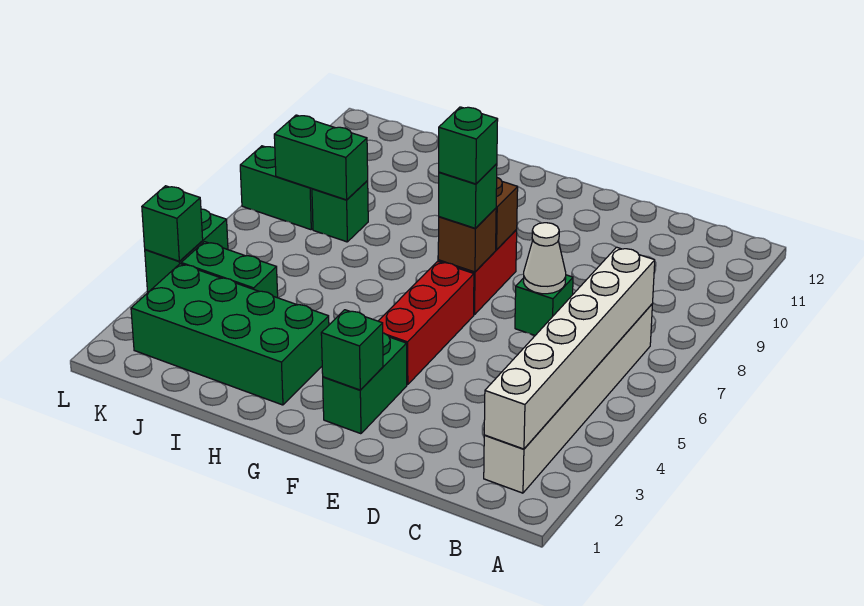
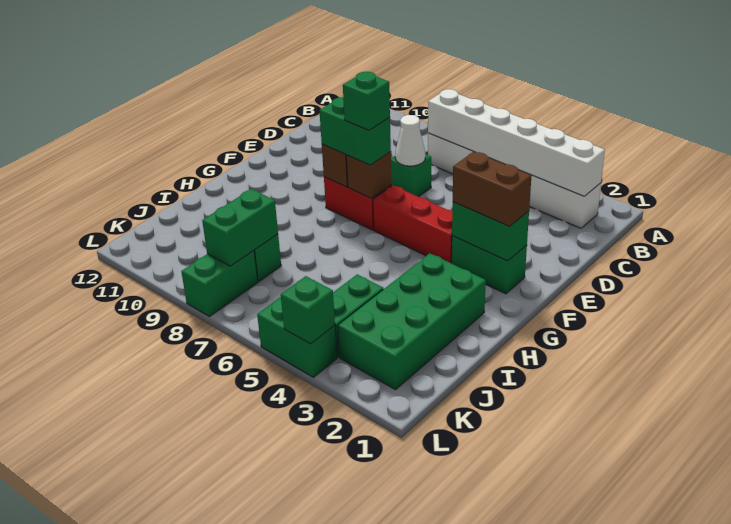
green brick F2 level 2 -> green brick F2:F3 level 2
none -> brown brick F2:F3 level 3
green brick F7 level 3 -> green brick F7:F8 level 3

